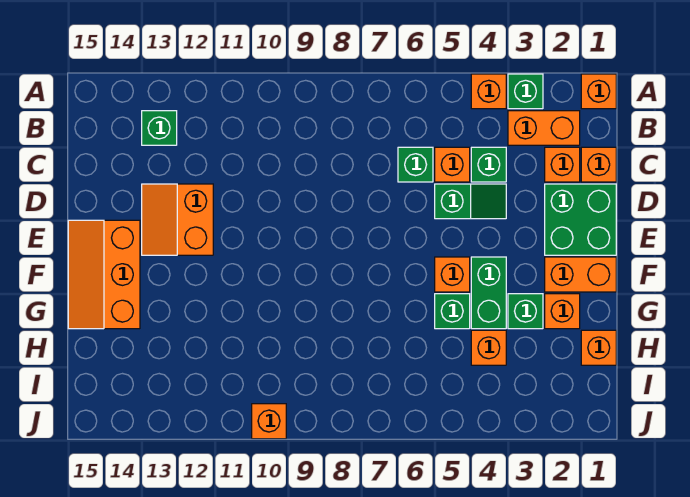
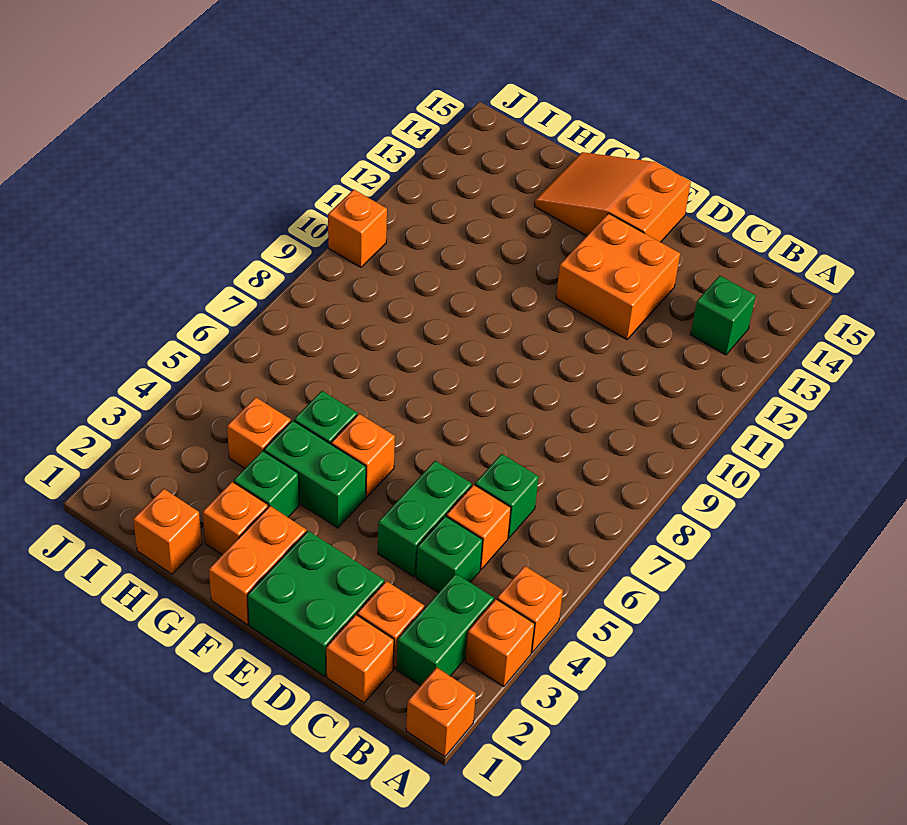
green brick A3 level 1 -> orange brick A3 level 1
orange brick B2:B3 level 1 -> green brick B2:B3 level 1
green slope D4:D5 level 1 top 5 -> green brick D4:D5 level 1
orange slope D12:E13 level 1 top 12 -> orange brick D12:E13 level 1
orange slope E14:G15 level 1 top 14 -> orange slope E14:G15 level 1 top E

